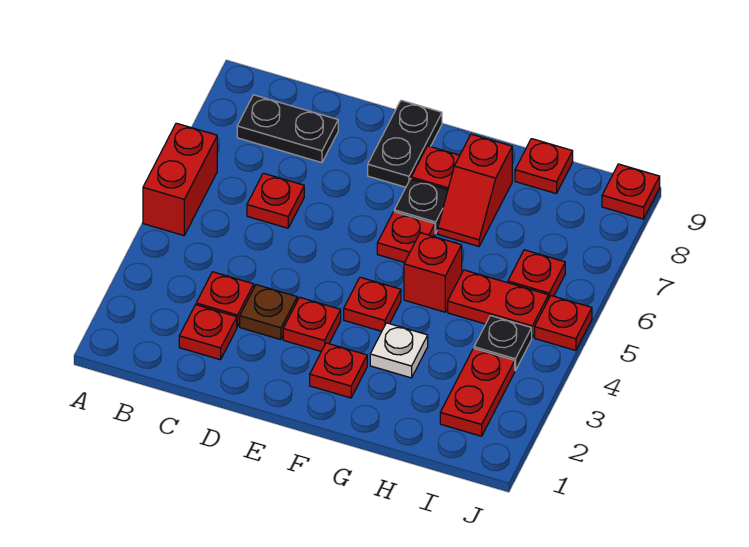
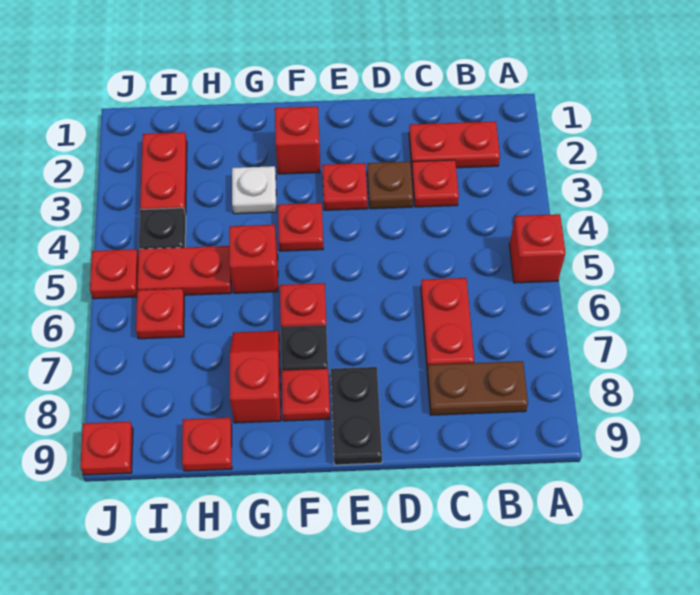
red brick A5:A6 level 1 -> red brick A5 level 1
black plate B8:C8 level 1 -> brown plate B8:C8 level 1
red plate C2 level 1 -> red plate B2:C2 level 1
red plate C6 level 1 -> red plate C6:C7 level 1
red plate F2 level 1 -> red brick F2 level 1

